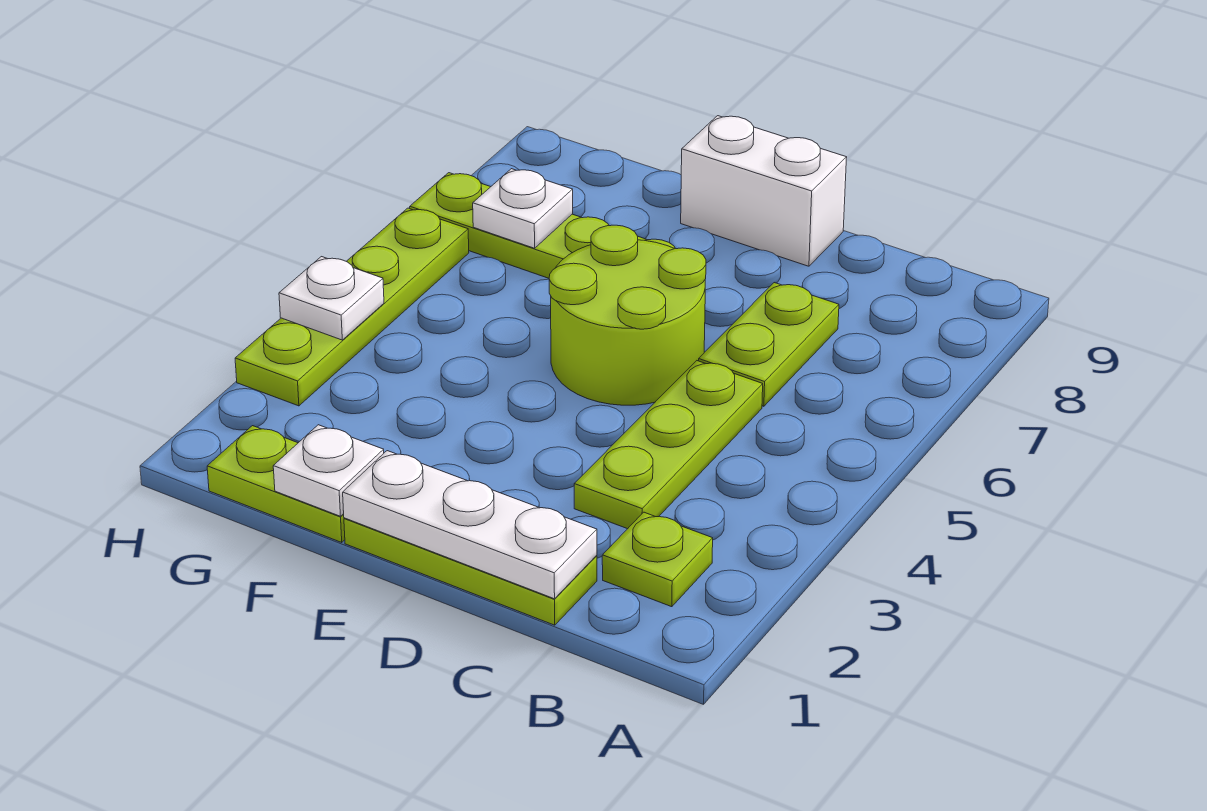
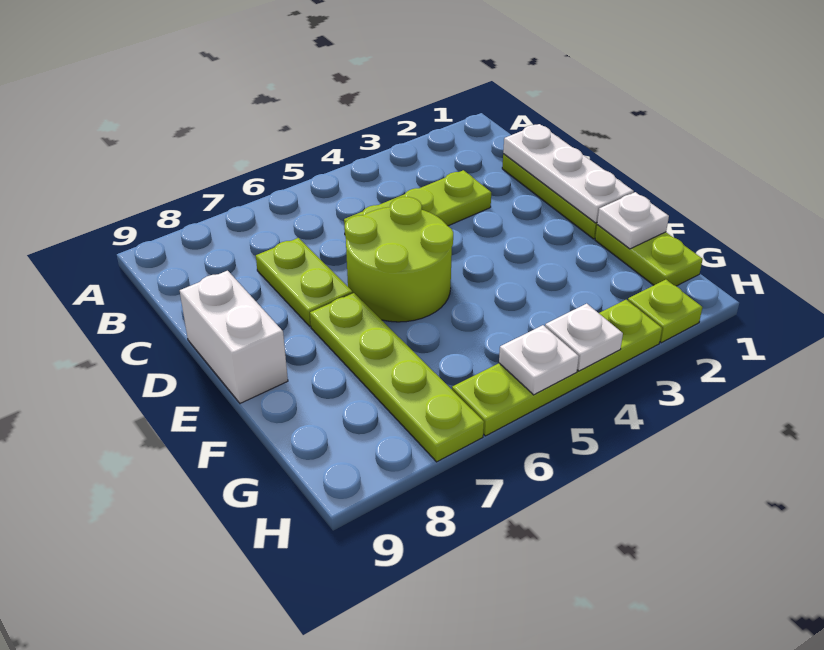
lime plate B2 level 1 -> lime plate H2 level 1
lime plate C6:C7 level 1 -> lime plate C7:D7 level 1
white plate G7 level 2 -> white plate H5 level 2

